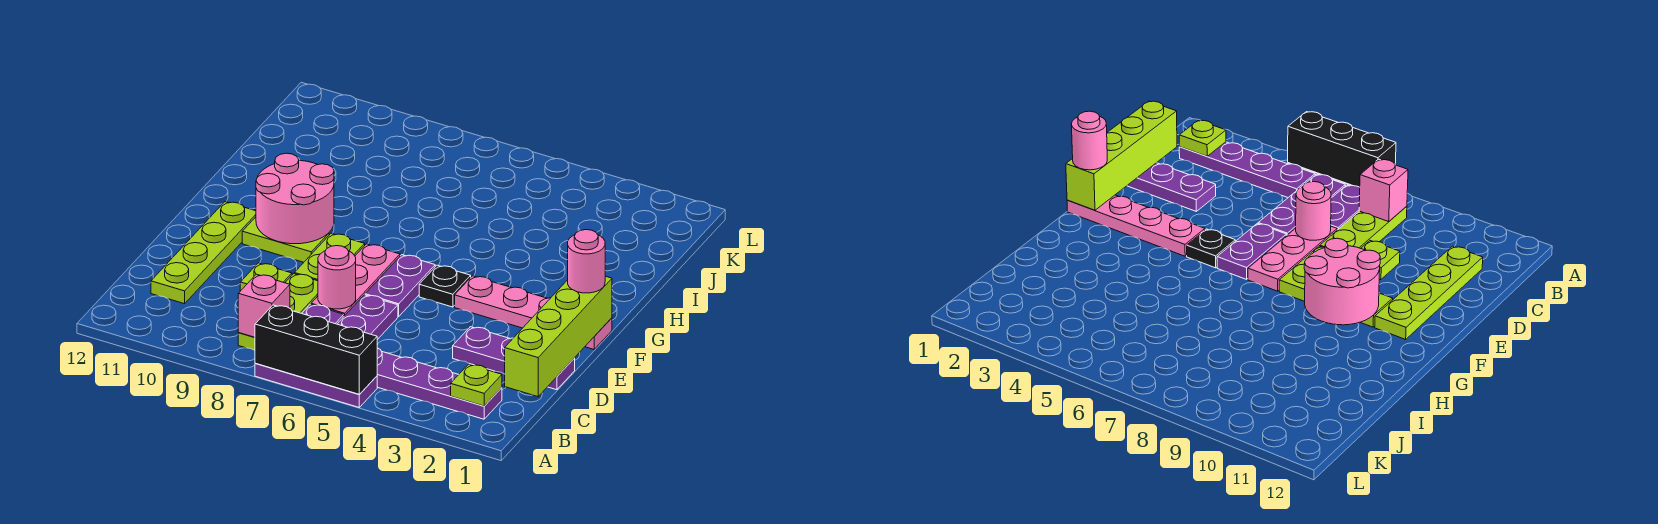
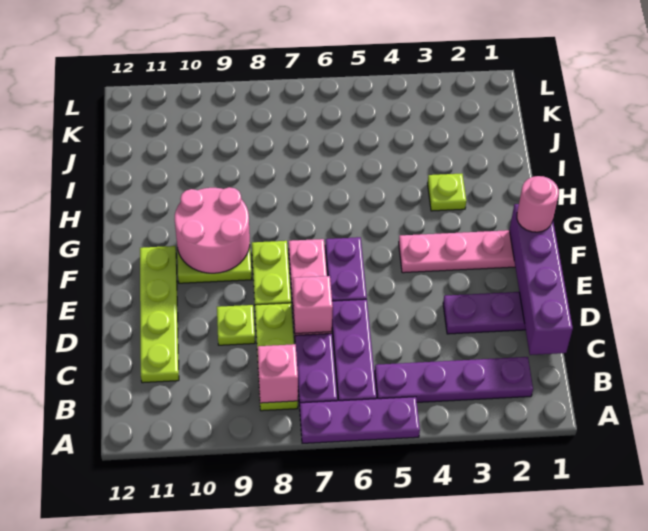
black brick A5:A7 level 2 -> none
lime plate B2 level 2 -> lime plate H3 level 1
lime brick C1:F1 level 2 -> purple brick C1:F1 level 2
pink round brick D7 level 2 -> pink brick D7 level 2
black plate F5 level 1 -> none

